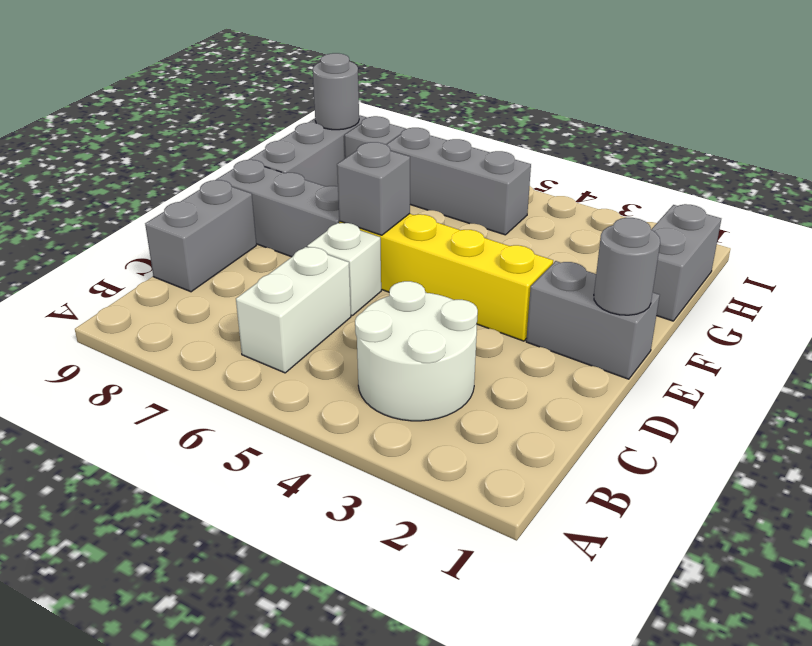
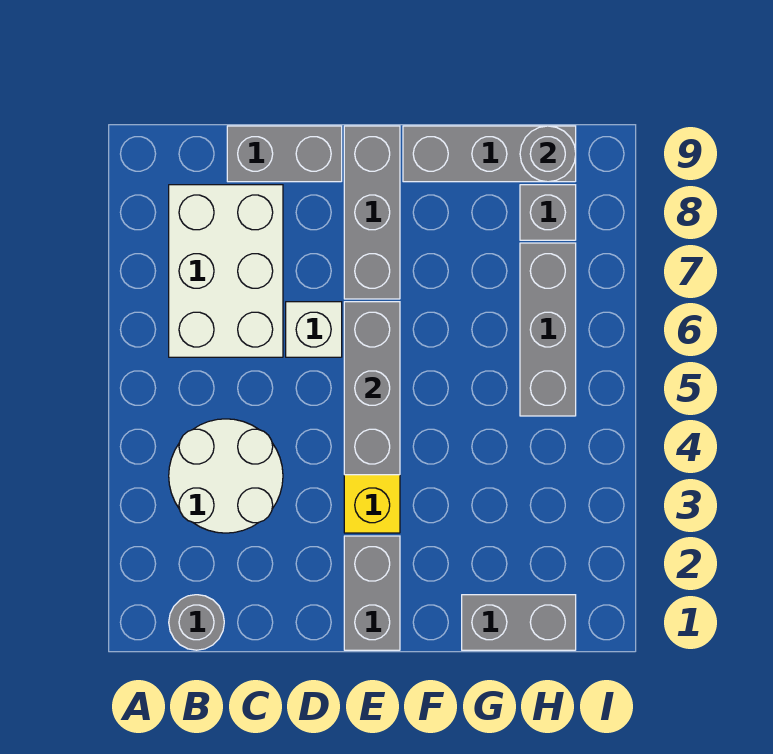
white brick B6:C6 level 1 -> white brick B6:C8 level 1
grey round brick E1 level 2 -> grey round brick B1 level 1
grey brick E6 level 2 -> grey brick E4:E6 level 2

